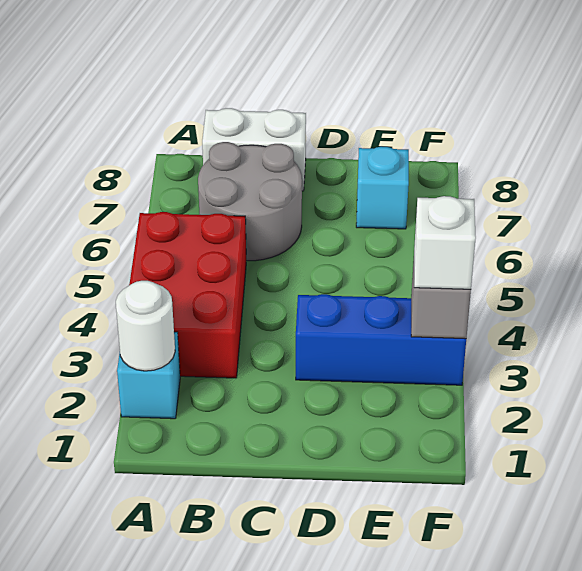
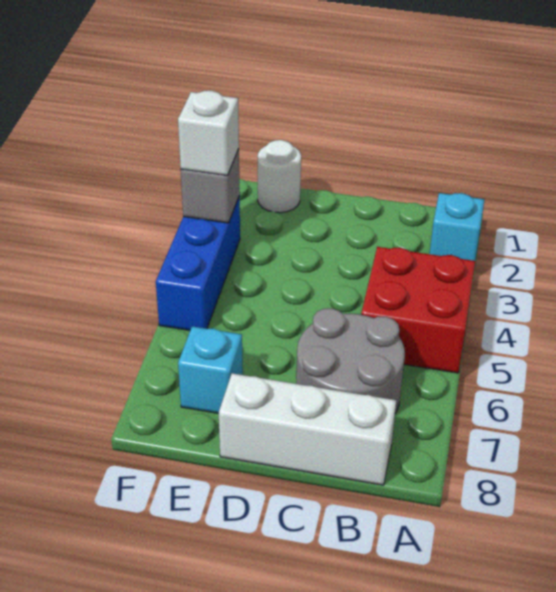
white round brick A2 level 2 -> white round brick E1 level 1
red brick A3:B5 level 1 -> red brick A4:B5 level 1
white brick B8:C8 level 1 -> white brick B8:D8 level 1
blue brick D3:F3 level 1 -> blue brick F3:F5 level 1

